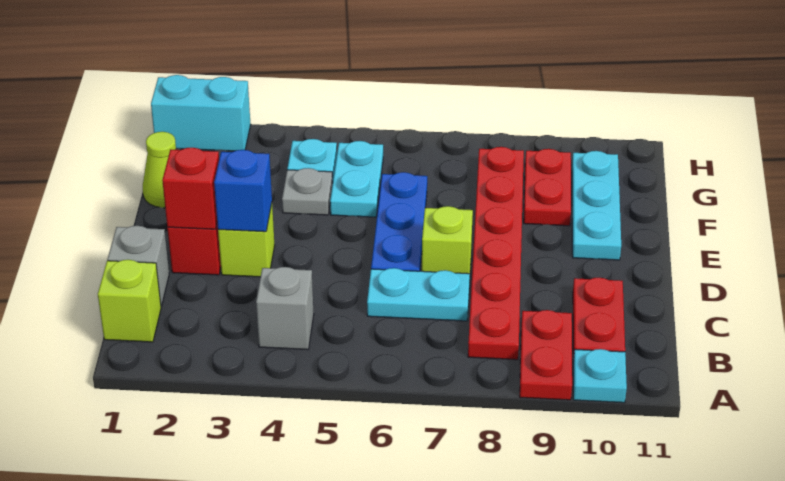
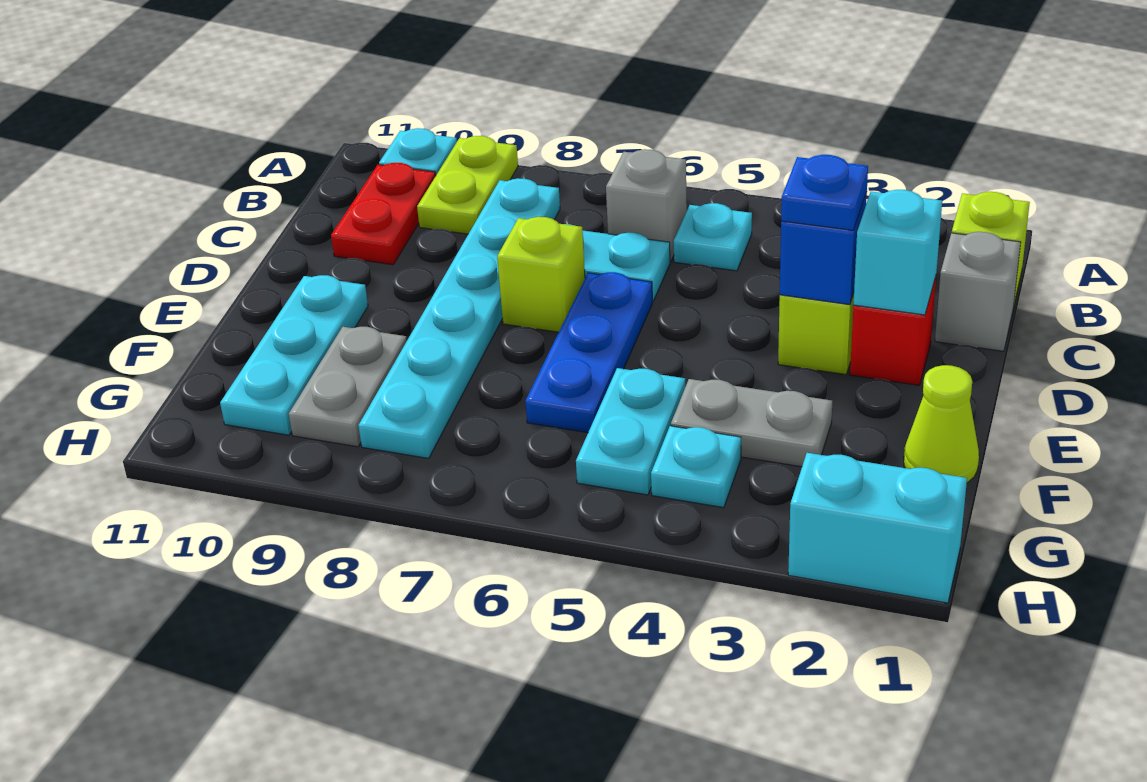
red plate A9:B9 level 1 -> lime plate A9:B9 level 1
grey brick B4 level 1 -> grey brick B6 level 1
none -> cyan plate B5 level 1
red plate B8:G8 level 1 -> cyan plate B8:G8 level 1
red brick D2 level 2 -> cyan brick D2 level 2
none -> blue plate D3 level 3
grey plate F4 level 1 -> grey plate F3:F4 level 1
red plate F9:G9 level 1 -> grey plate F9:G9 level 1

